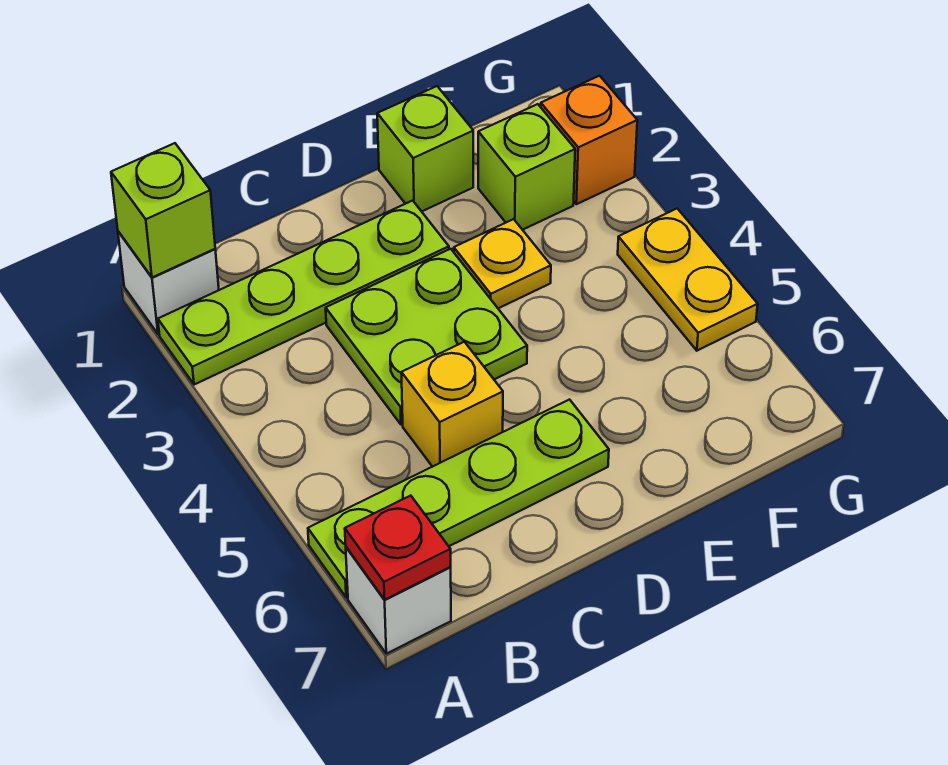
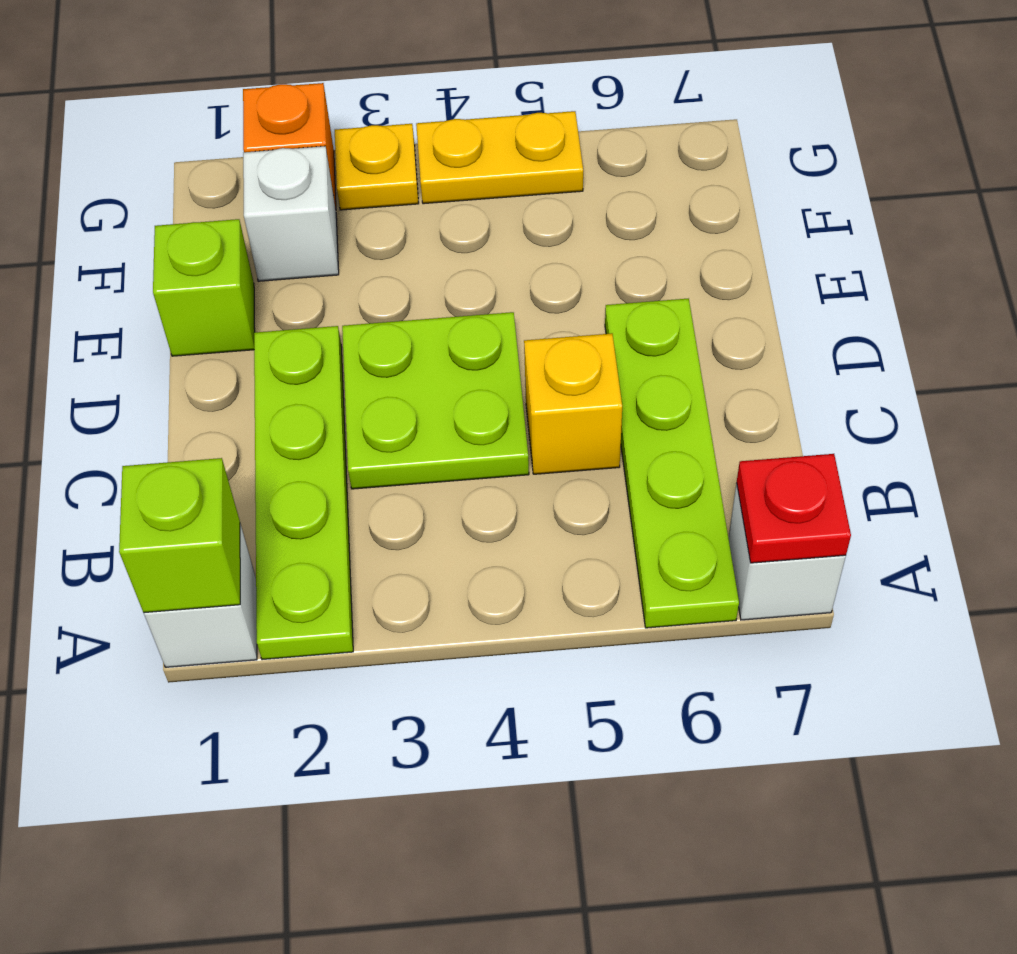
yellow plate E3 level 1 -> yellow plate G3 level 1
lime brick F2 level 1 -> white brick F2 level 1

